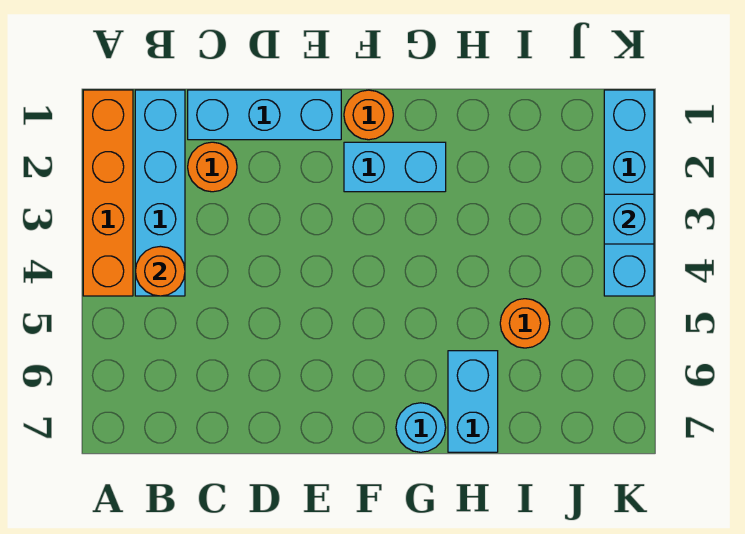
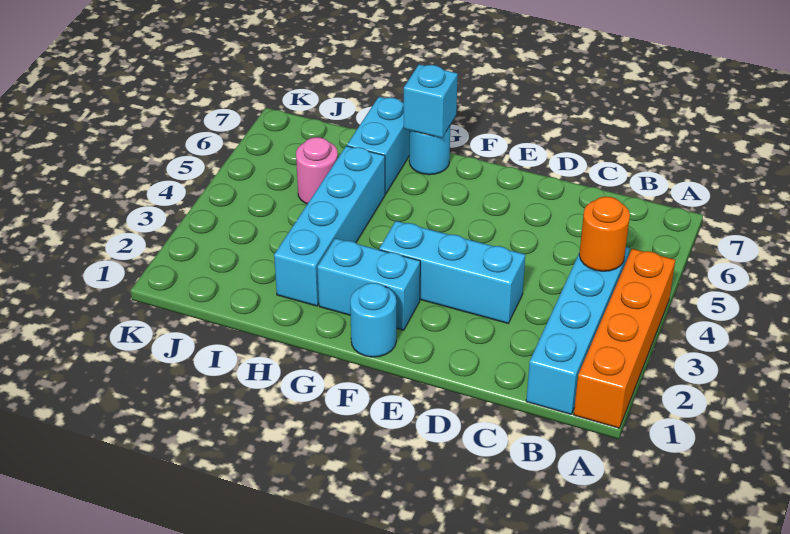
cyan brick C1:E1 level 1 -> cyan brick D3:F3 level 1
orange round brick C2 level 1 -> none
orange round brick F1 level 1 -> cyan round brick F1 level 1
orange round brick I5 level 1 -> pink round brick I5 level 1
cyan brick K1:K4 level 1 -> cyan brick H2:H5 level 1
cyan brick K3 level 2 -> cyan brick G7 level 2

